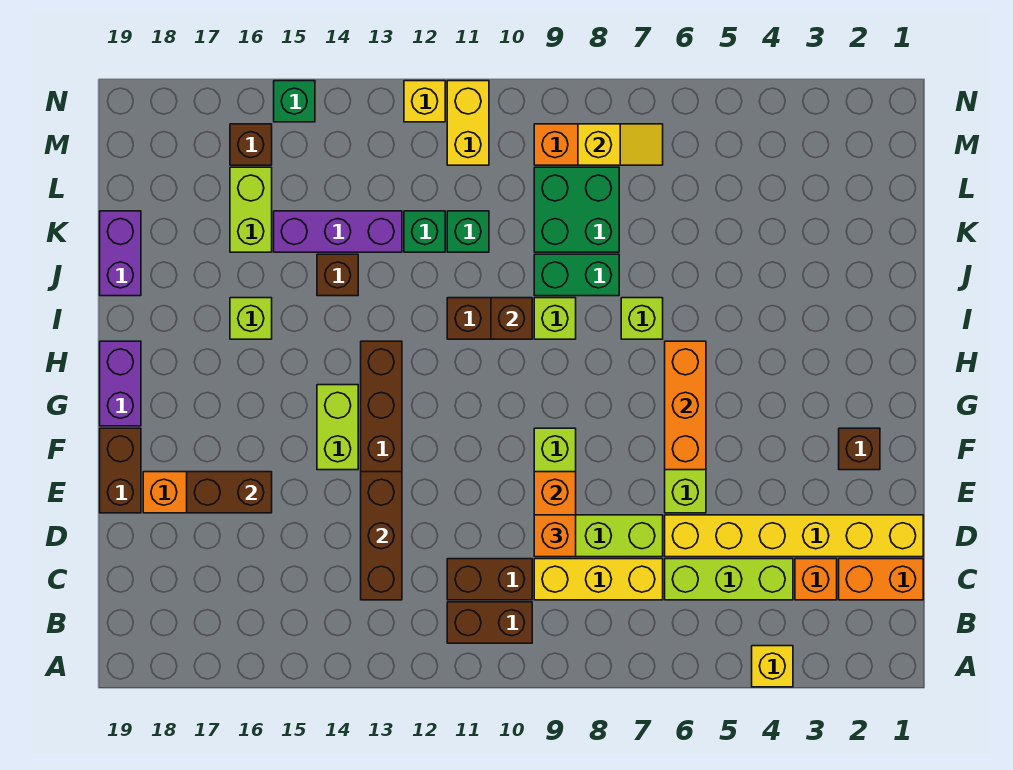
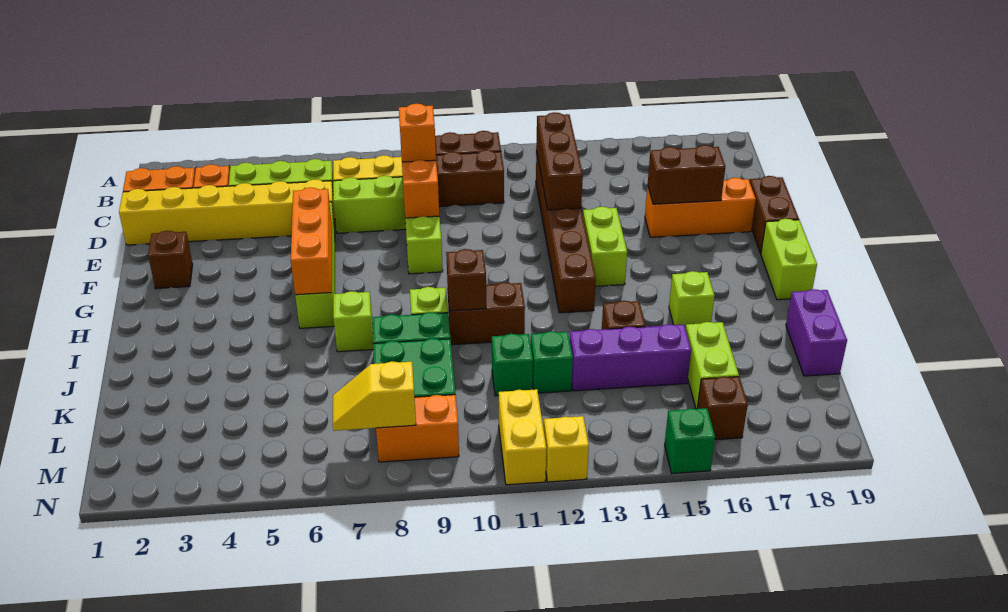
yellow brick A4 level 1 -> none
purple brick G19:H19 level 1 -> lime brick G19:H19 level 1

